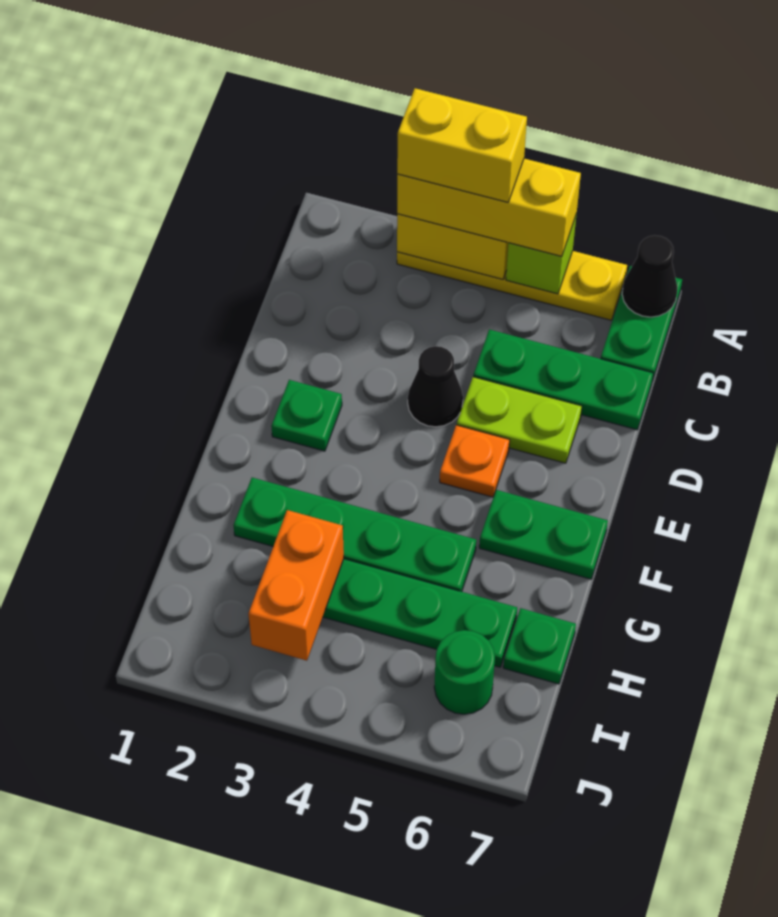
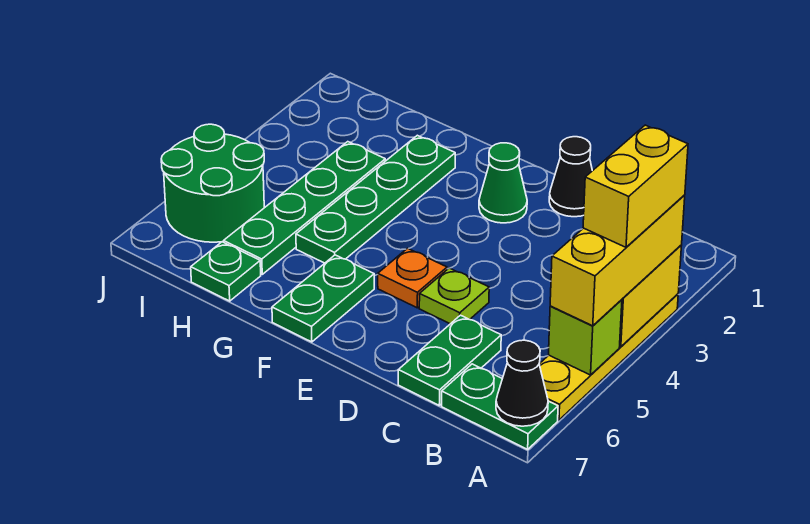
green plate C5:C7 level 1 -> green plate C6:C7 level 1
black cone D4 level 1 -> black cone D1 level 1
lime plate D5:D6 level 1 -> lime plate D5 level 1
green plate E2 level 1 -> green cone E2 level 1
orange brick H3:I3 level 2 -> none
green round brick I6 level 1 -> green round brick I5:J6 level 1

